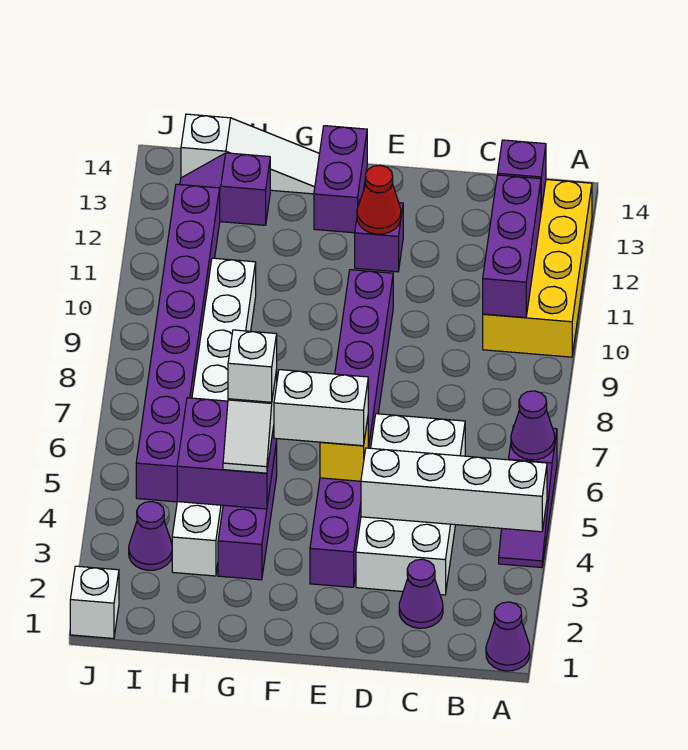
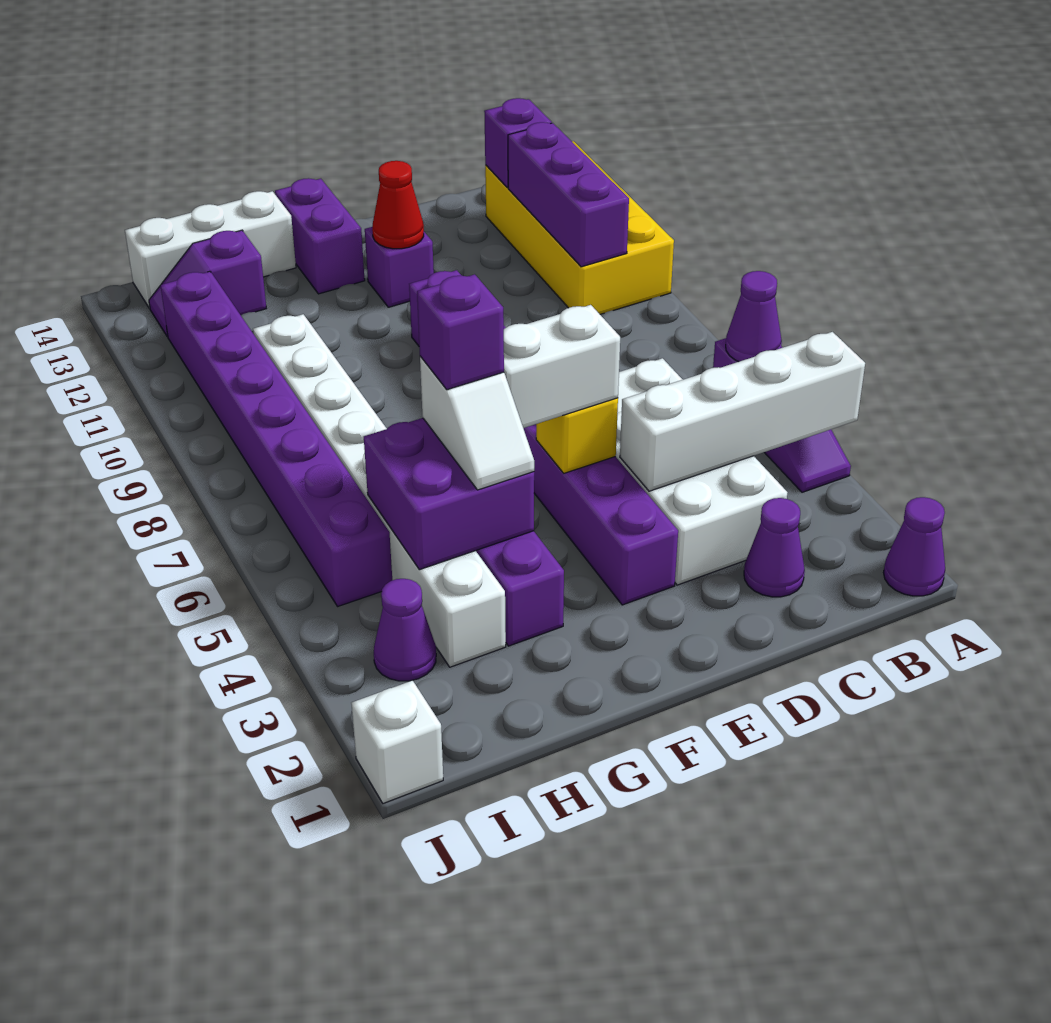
white brick G5 level 4 -> purple brick G5 level 4
white slope G14:I14 level 1 top I -> white brick G14:I14 level 1

